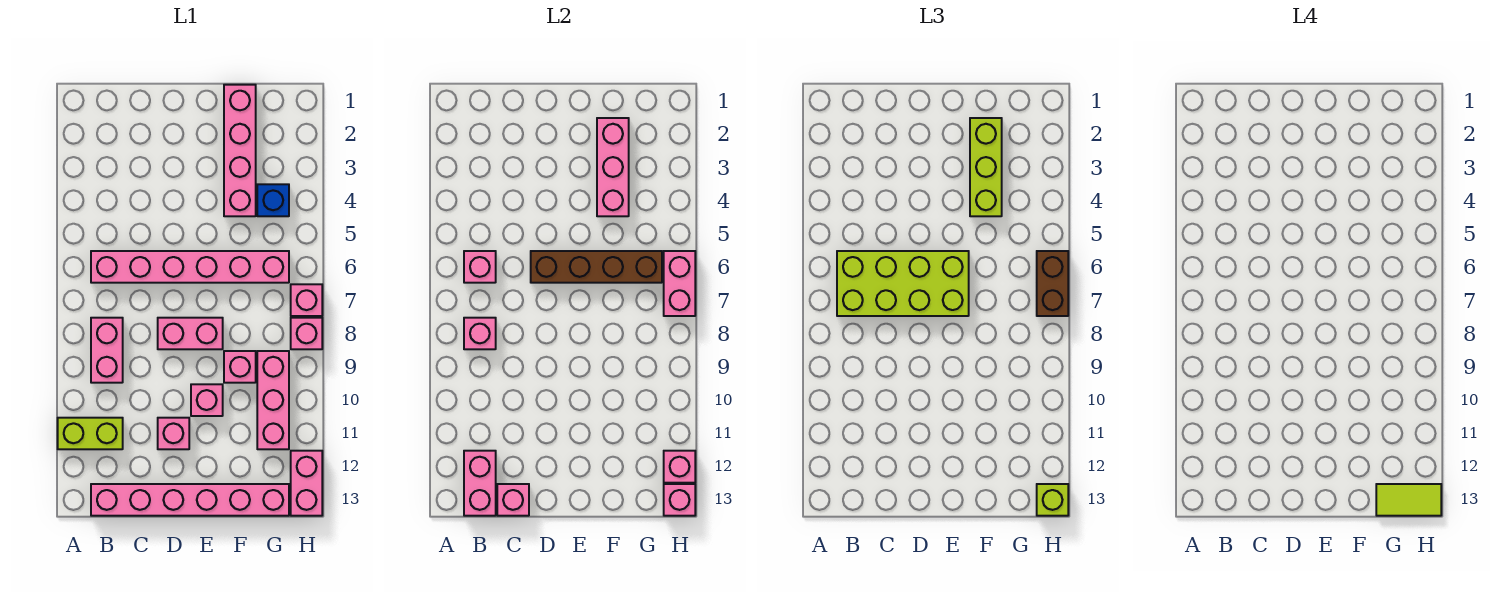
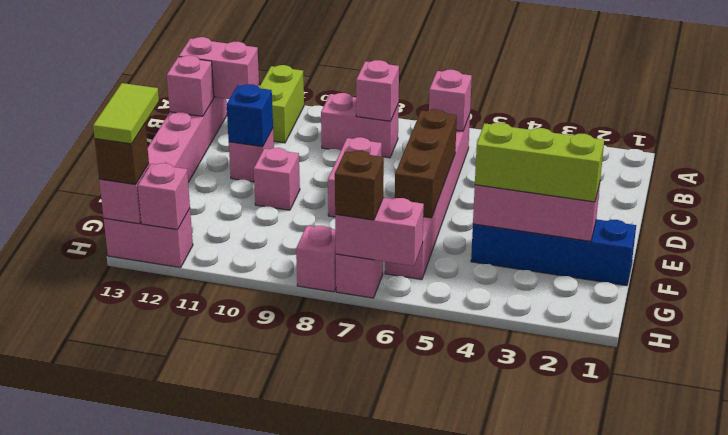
lime brick B6:E7 level 3 -> none
brown brick D6:G6 level 2 -> brown brick D6:F6 level 2
pink brick F1:F4 level 1 -> blue brick F1:F4 level 1
pink brick F9 level 1 -> none
blue brick G4 level 1 -> blue brick D11 level 2
pink brick G9:G11 level 1 -> none
brown brick H6:H7 level 3 -> brown brick H7 level 3
lime brick H13 level 3 -> brown brick H13 level 3

